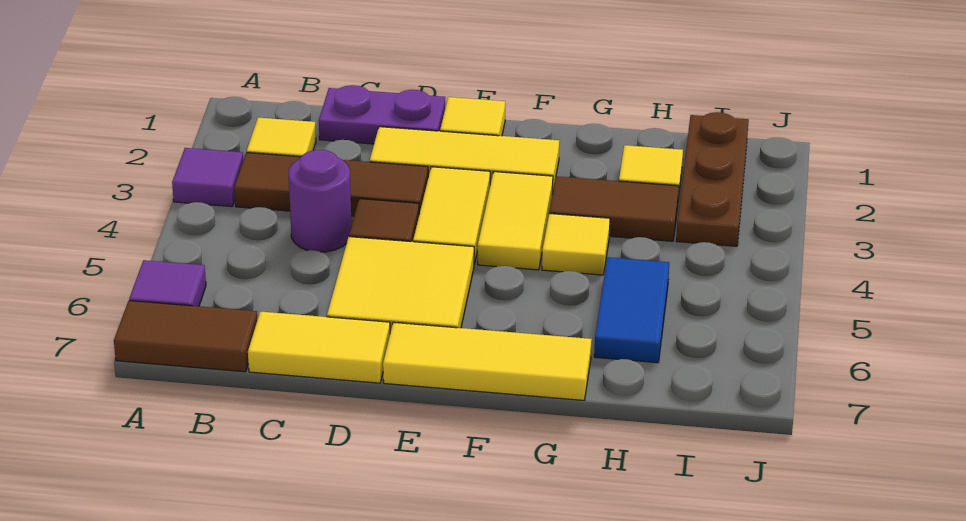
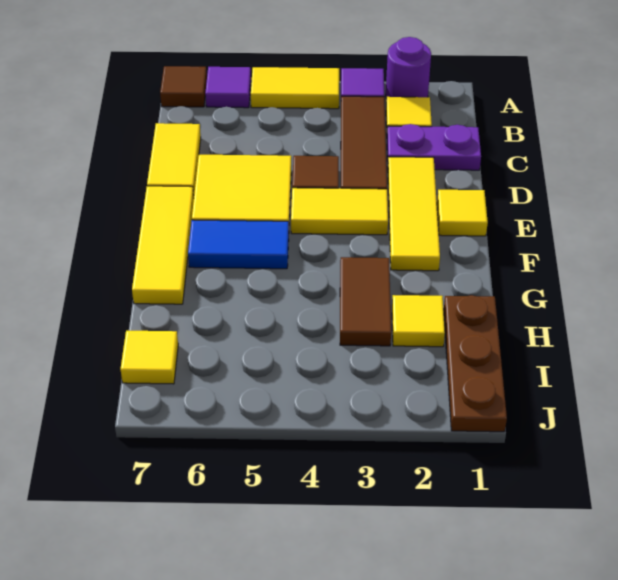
brown tile A7:B7 level 1 -> brown tile A7 level 1
purple plate C1:D1 level 1 -> purple plate C1:C2 level 1
purple round brick C4 level 1 -> purple round brick A2 level 1
yellow tile F3:F4 level 1 -> yellow tile A4:A5 level 1
yellow tile G4 level 1 -> yellow tile I7 level 1
blue tile H5:H6 level 1 -> blue tile F5:F6 level 1
brown plate I1:I3 level 1 -> brown plate H1:J1 level 1

